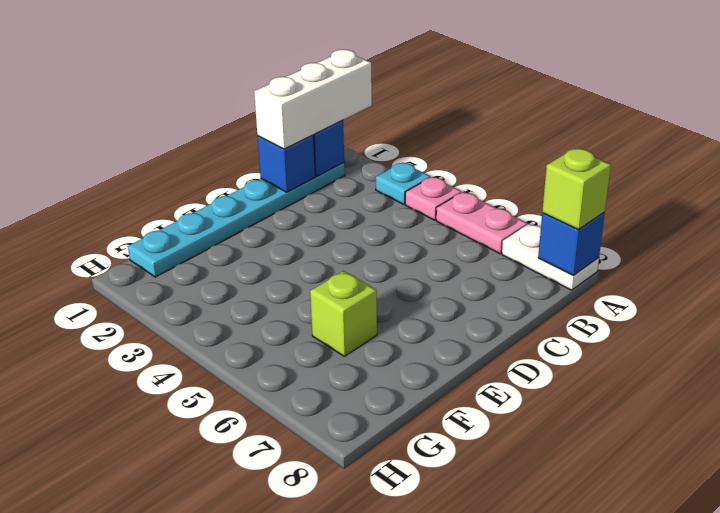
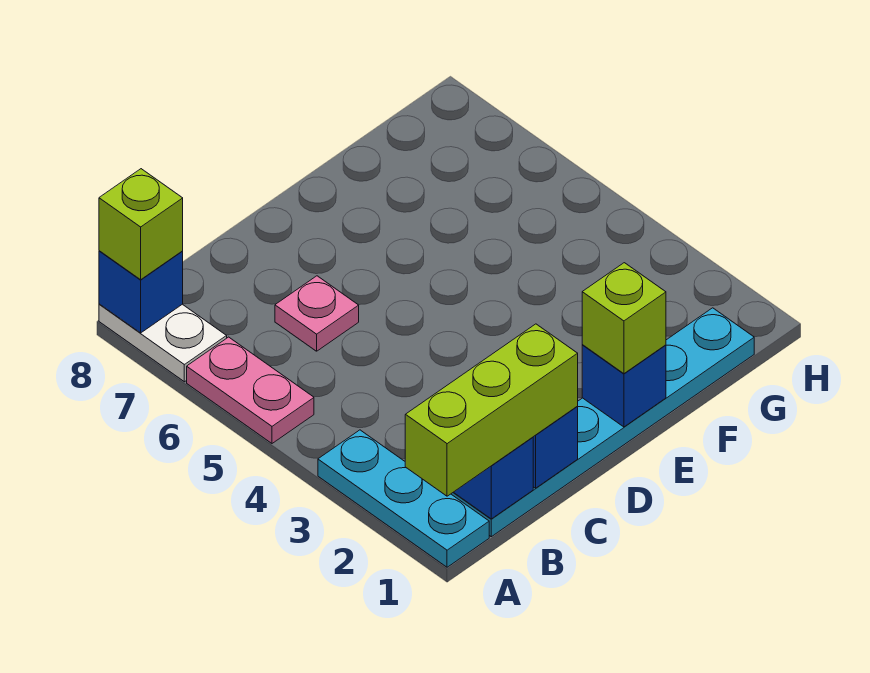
white brick A1:C1 level 3 -> lime brick A1:C1 level 3
cyan plate A3 level 1 -> cyan plate A1:A3 level 1
pink plate A4 level 1 -> pink plate C6 level 1
none -> blue brick E1 level 2
lime brick F6 level 1 -> lime brick E1 level 3

